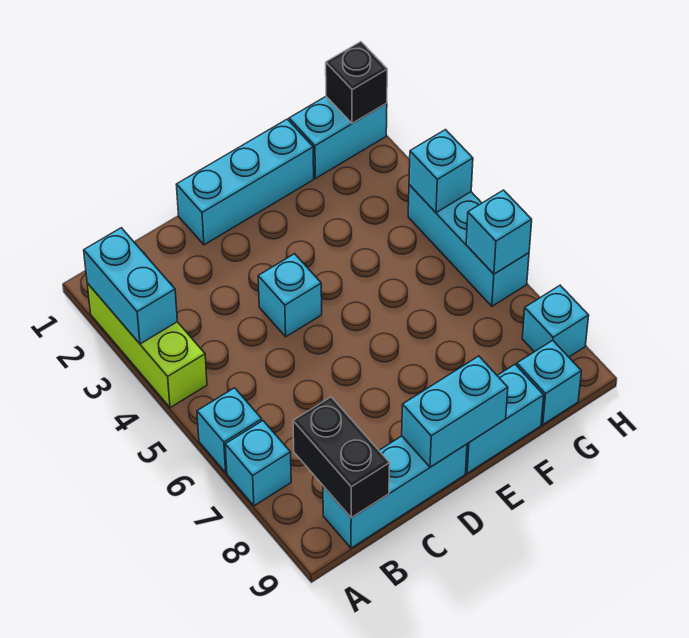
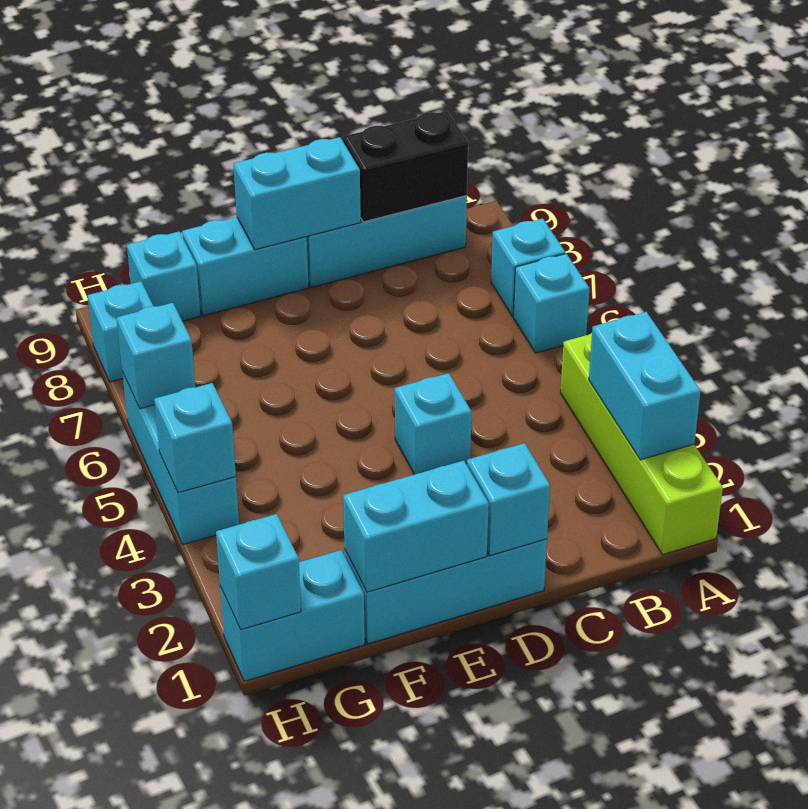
lime brick A2:A4 level 1 -> lime brick A1:A4 level 1
black brick B8:B9 level 2 -> black brick B9:C9 level 2
none -> cyan brick D1 level 2
none -> cyan brick E1:F1 level 2
black brick H1 level 2 -> cyan brick H1 level 2

